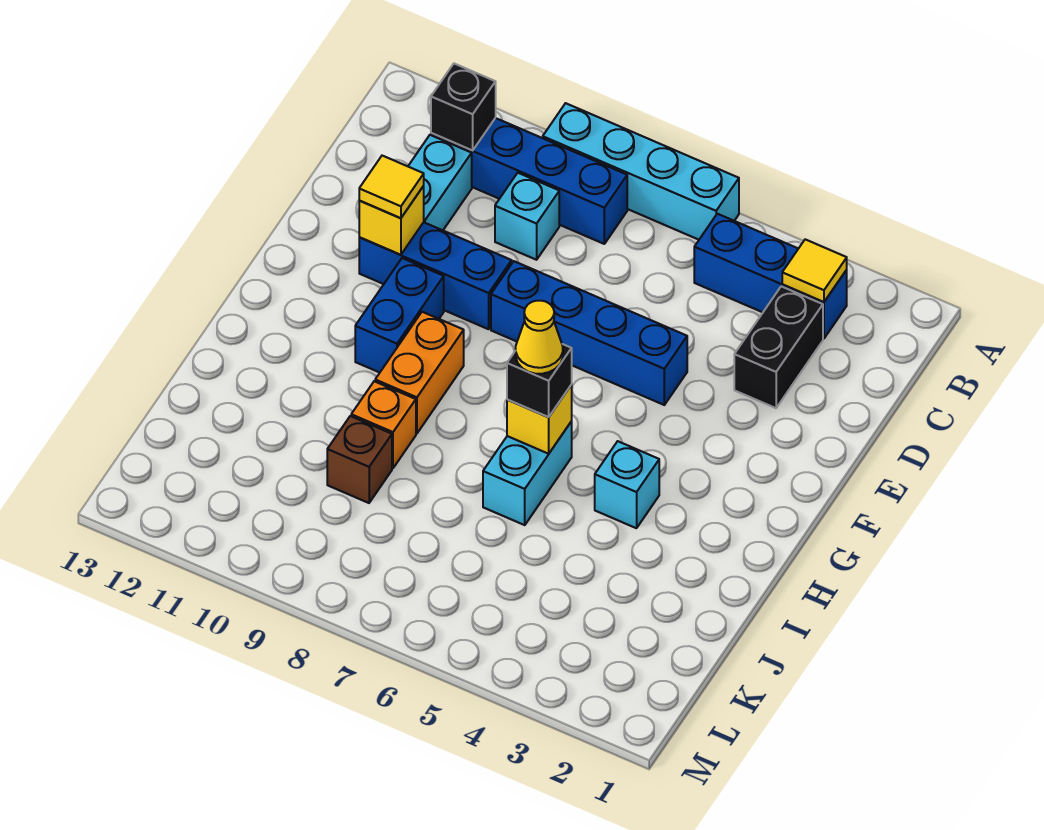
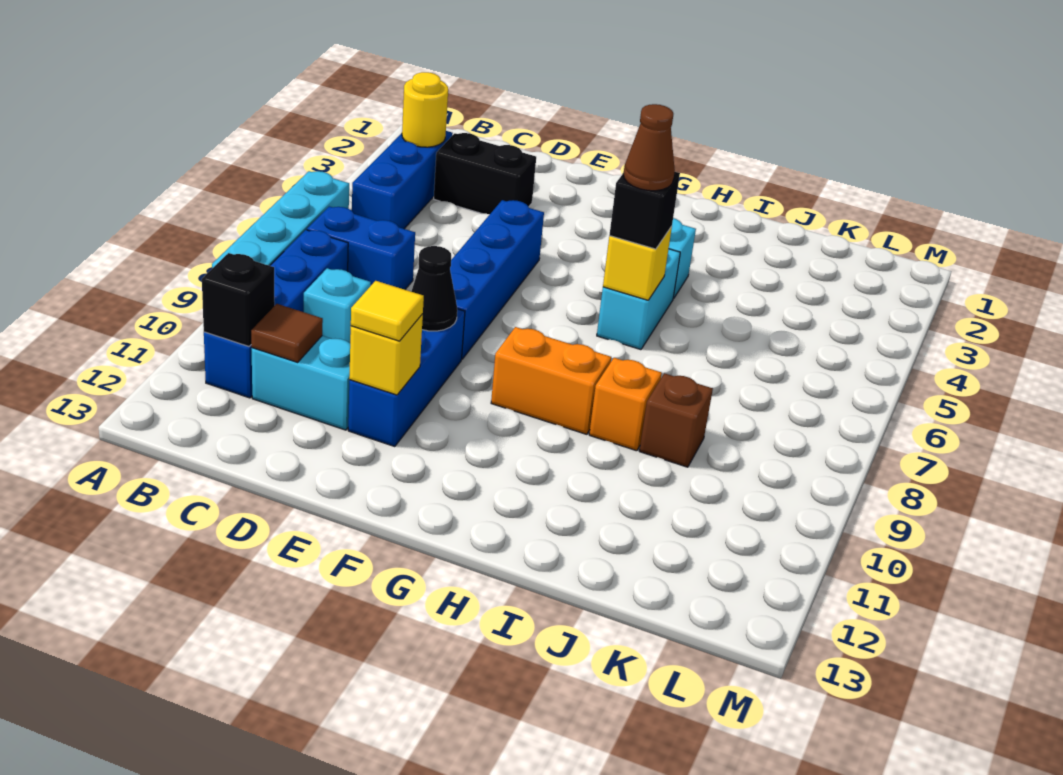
yellow tile B3 level 2 -> yellow round brick B3 level 2
none -> brown tile C11 level 2
none -> black cone E9 level 2
blue brick F10:G10 level 1 -> blue brick B7:C7 level 1
cyan brick H6:I6 level 1 -> cyan brick H5:H6 level 1
yellow cone H6 level 4 -> brown cone H6 level 4

